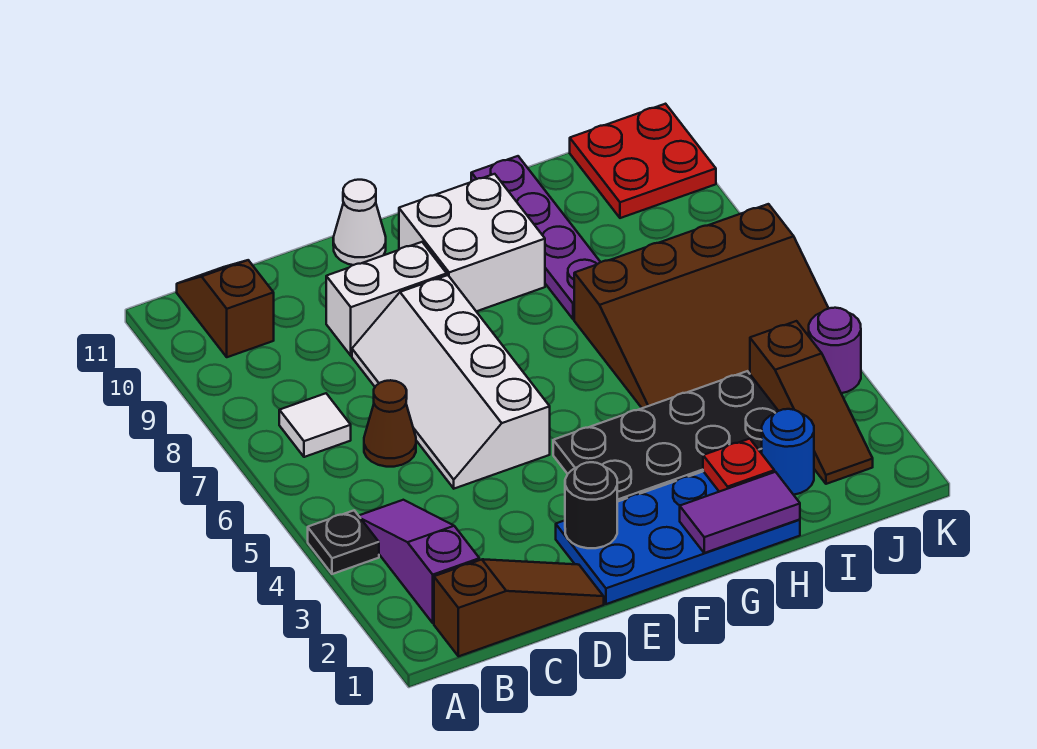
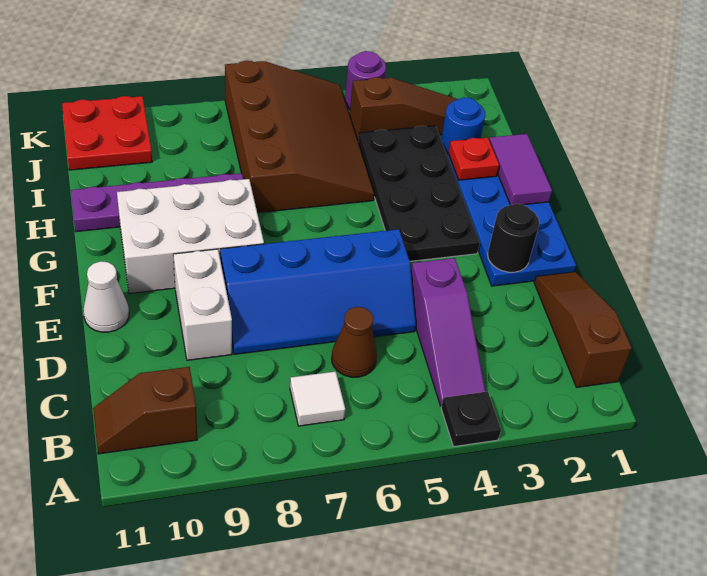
purple slope B2:B4 level 1 top 2 -> purple slope B4:D4 level 1 top D
white slope D5:E8 level 1 top E -> blue slope D5:E8 level 1 top E
white brick F9:G10 level 1 -> white brick F8:G10 level 1

